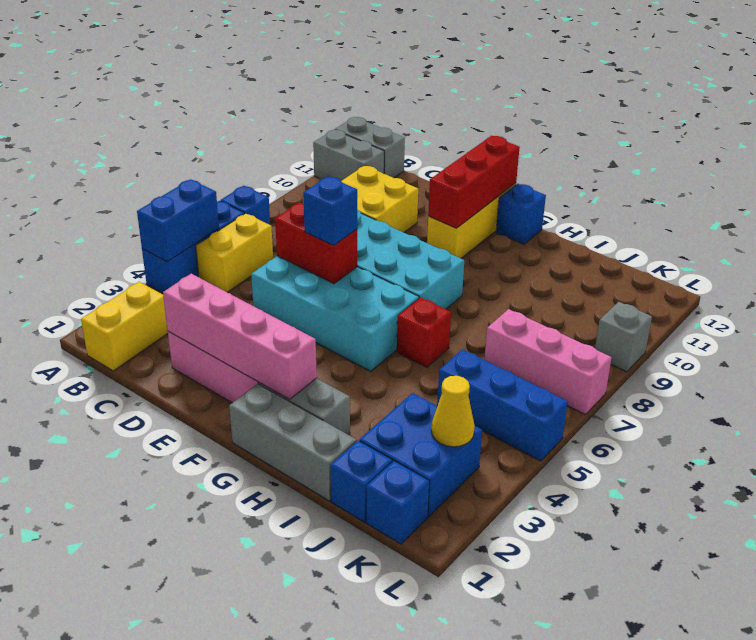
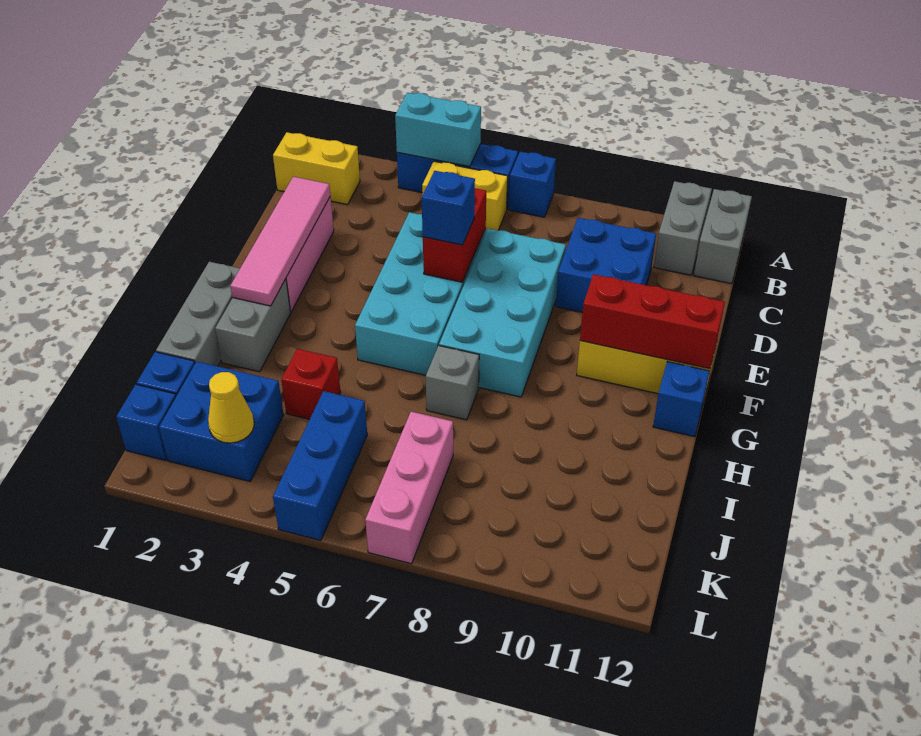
blue brick A4:A5 level 2 -> cyan brick A4:A5 level 2
yellow brick C9:D10 level 1 -> blue brick C9:D10 level 1
pink brick D2:G2 level 2 -> pink tile D2:G2 level 2
red brick H6 level 1 -> red brick I4 level 1
grey brick L9 level 1 -> grey brick H7 level 1

